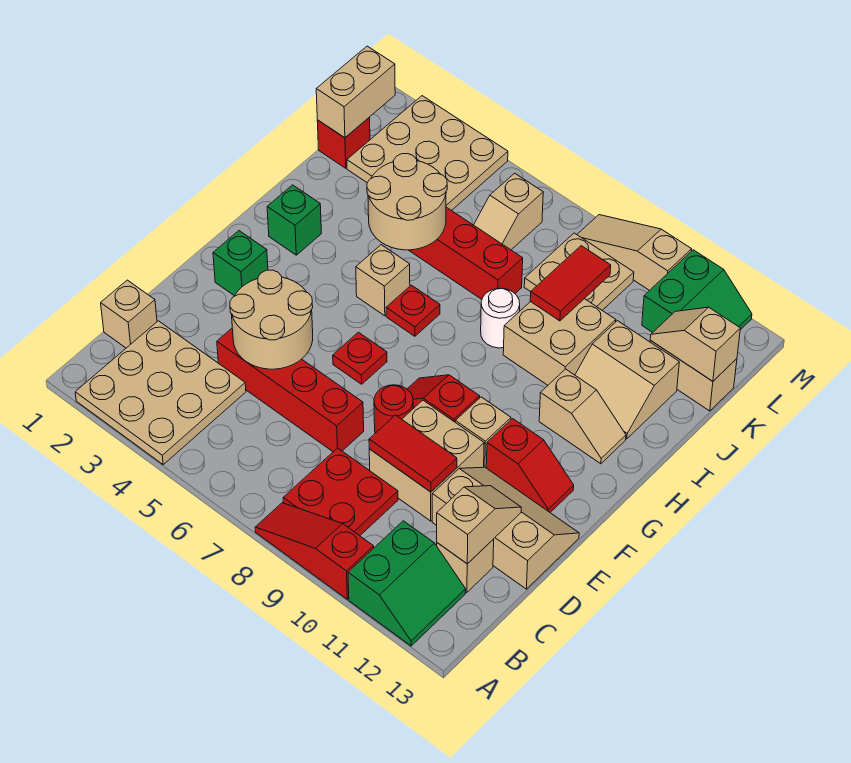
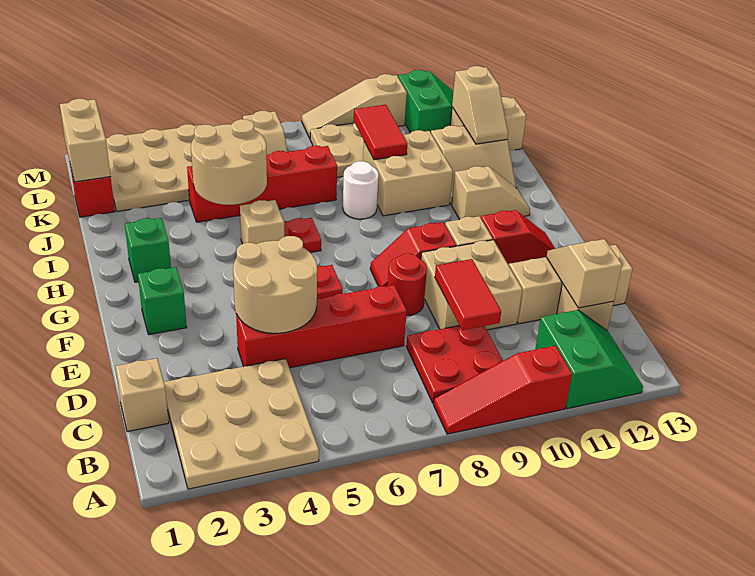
red tile D9:D10 level 2 -> red tile C9:D9 level 2
tan slope K12:K13 level 2 top 13 -> tan slope J12:K12 level 2 top K

